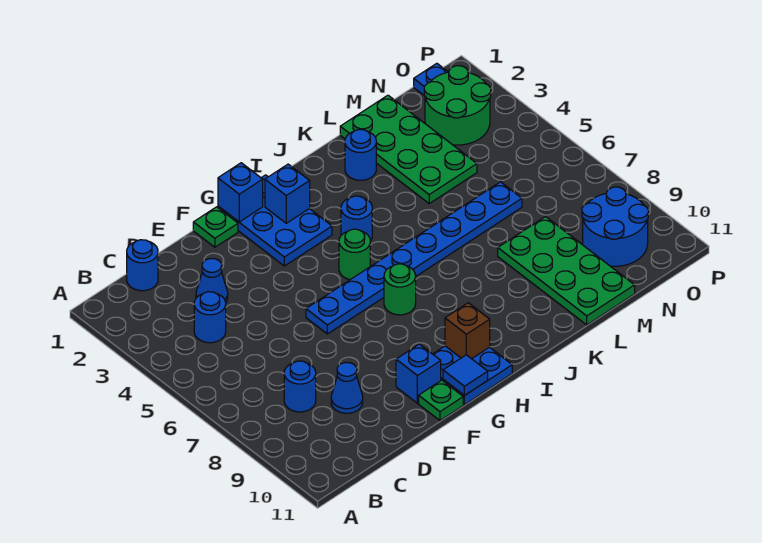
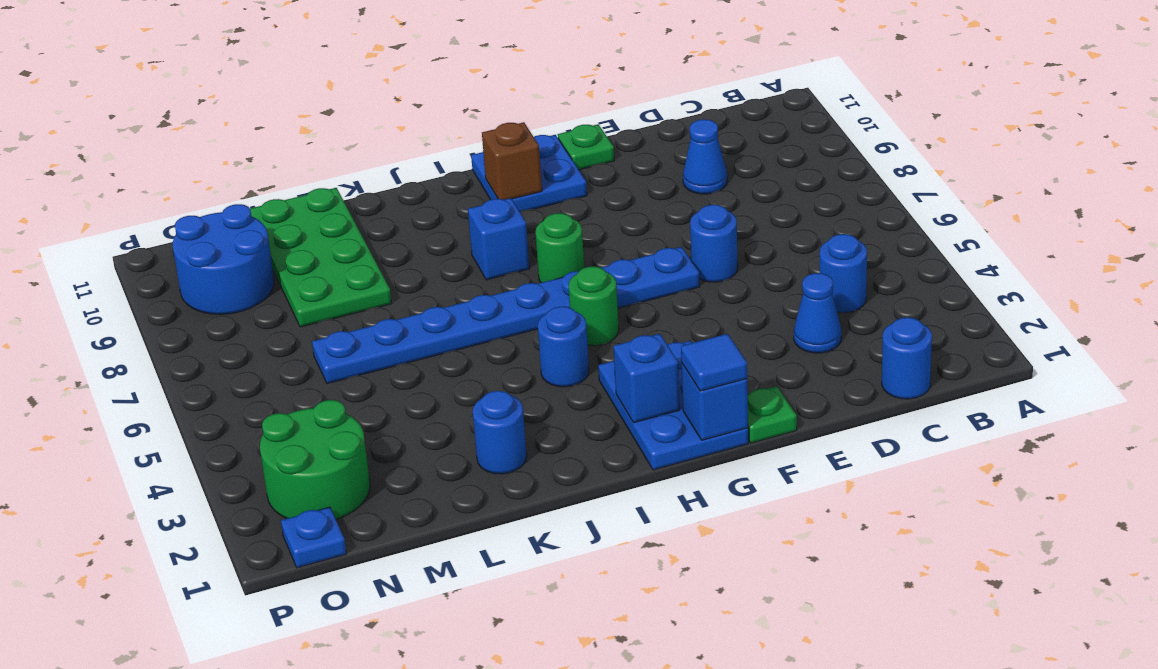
blue round brick C8 level 1 -> blue round brick E6 level 1
blue brick F10 level 1 -> blue brick I8 level 1
blue tile G11 level 2 -> blue tile G1 level 3
green plate L1:M4 level 1 -> none

